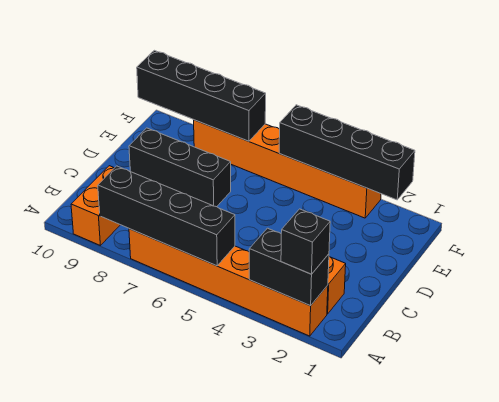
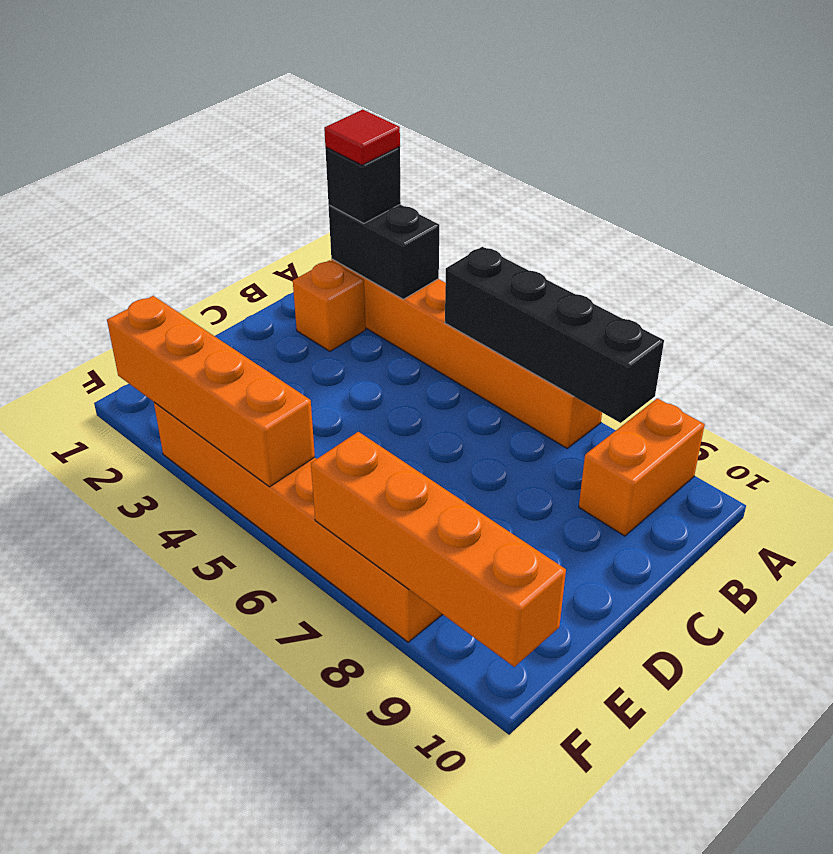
none -> red tile A2 level 4
black brick D7:D9 level 1 -> none
black brick F2:F5 level 2 -> orange brick F2:F5 level 2
black brick F7:F10 level 2 -> orange brick F7:F10 level 2

